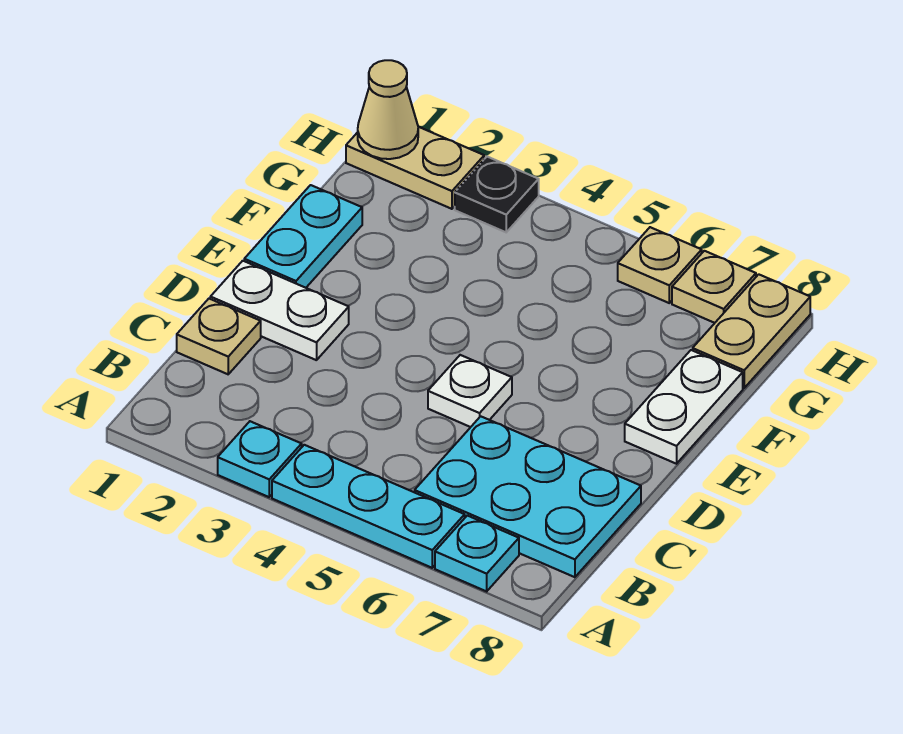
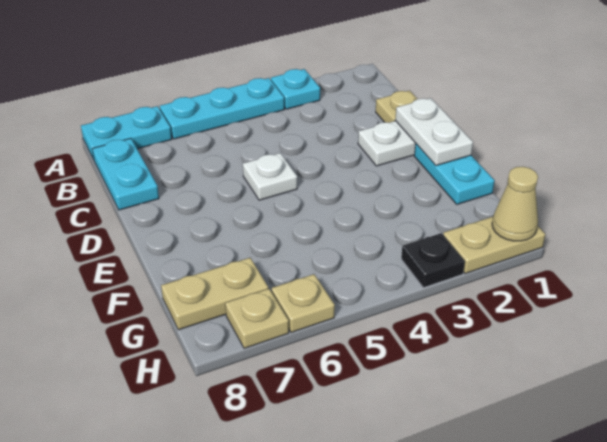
cyan plate A7 level 1 -> cyan plate A7:A8 level 1
cyan plate B6:C8 level 1 -> cyan plate B8:C8 level 1
white plate E8:F8 level 1 -> white plate D1:E1 level 2
tan plate G8:H8 level 1 -> tan plate G7:G8 level 1

